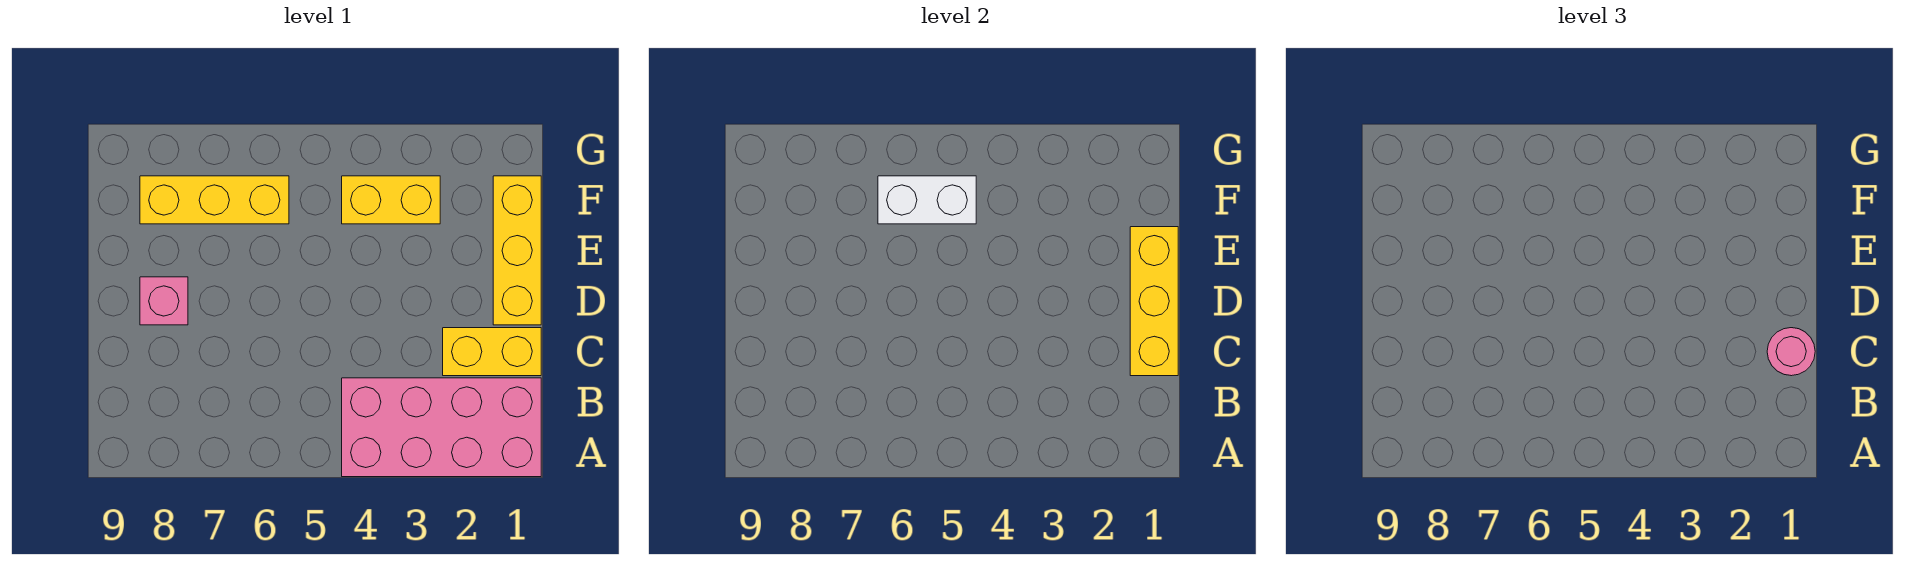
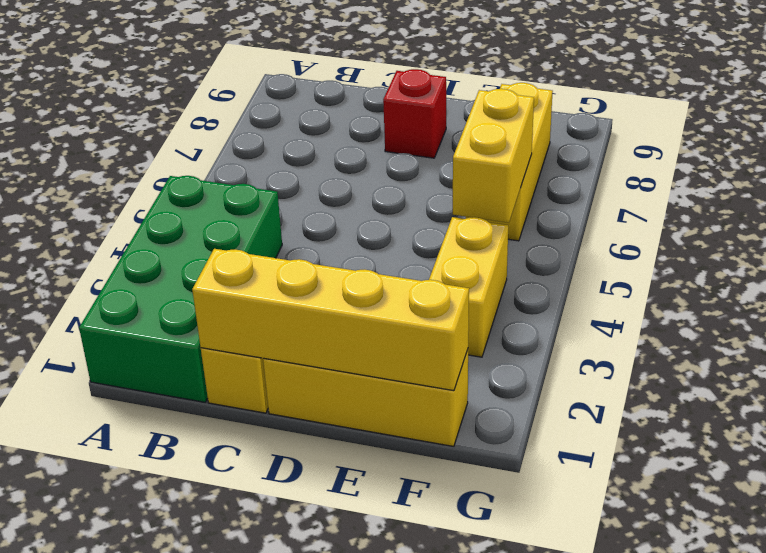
pink brick A1:B4 level 1 -> green brick A1:B4 level 1
yellow brick C1:E1 level 2 -> yellow brick C1:F1 level 2
pink round brick C1 level 3 -> none
pink brick D8 level 1 -> red brick D8 level 1
white brick F5:F6 level 2 -> yellow brick F5:F6 level 2

